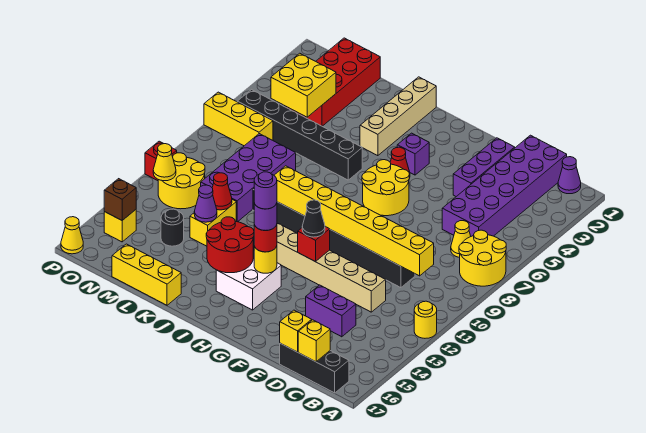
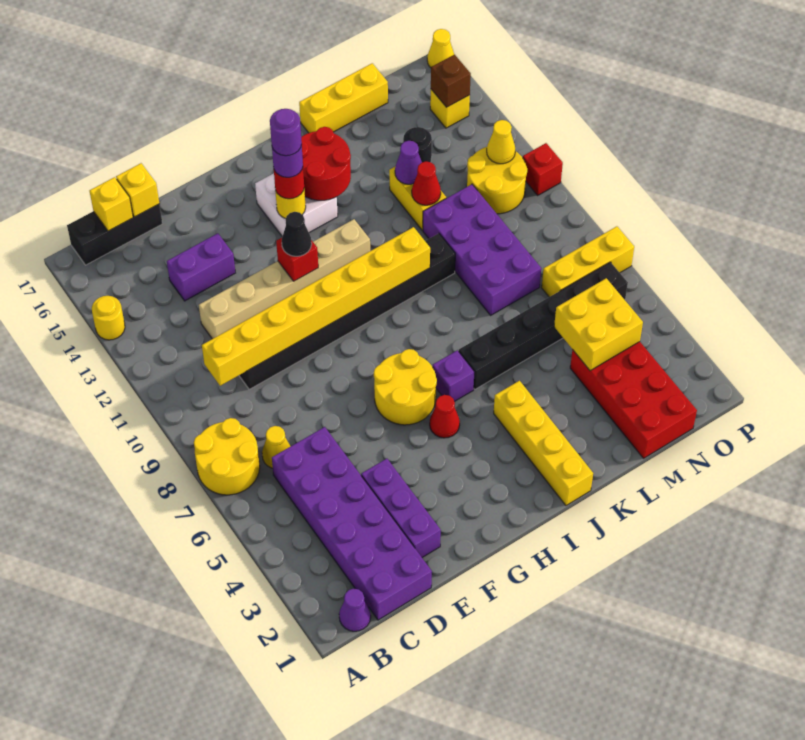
yellow round brick A12 level 1 -> yellow round brick A14 level 1
purple brick H4 level 1 -> purple brick I6 level 1
tan brick J1:J4 level 1 -> yellow brick J1:J4 level 1

